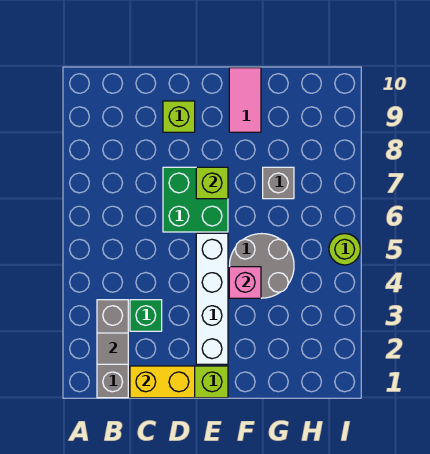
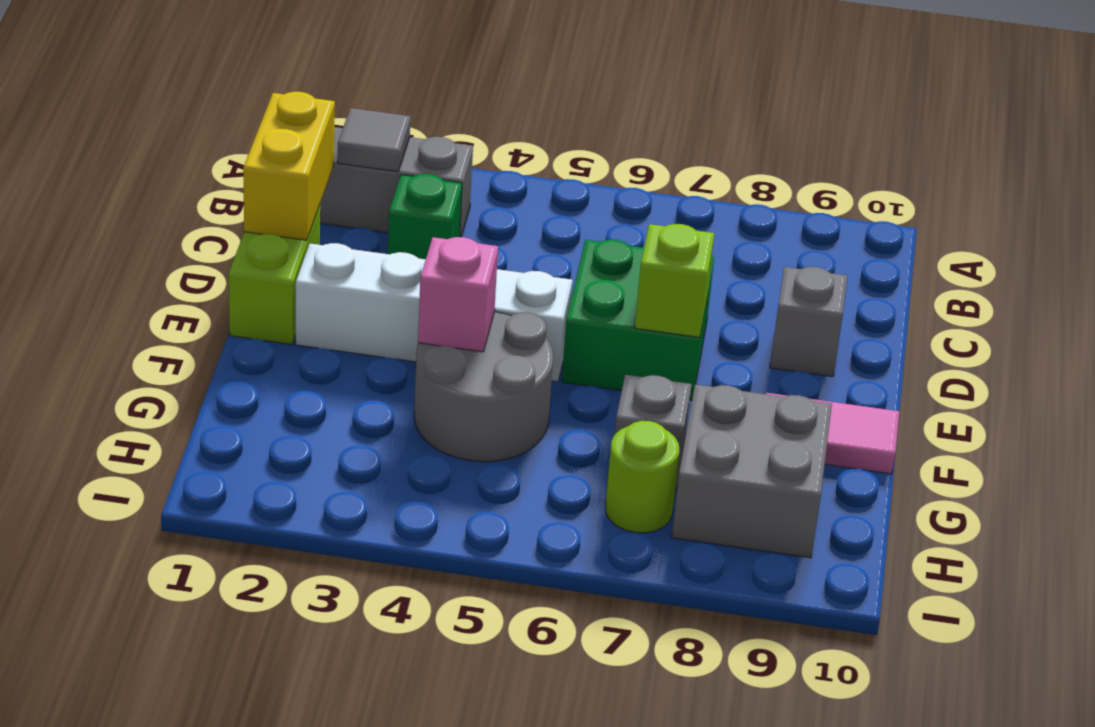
lime brick D9 level 1 -> grey brick D9 level 1
none -> grey brick G8:H9 level 1
lime round brick I5 level 1 -> lime round brick H7 level 1

